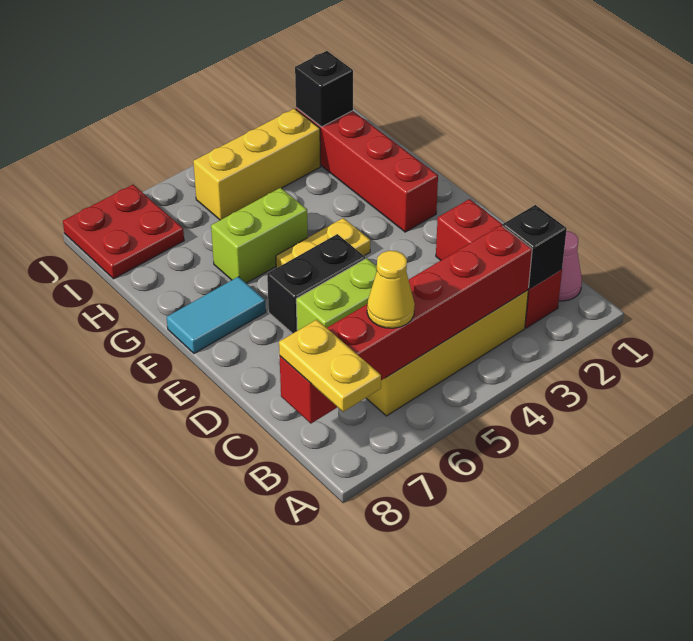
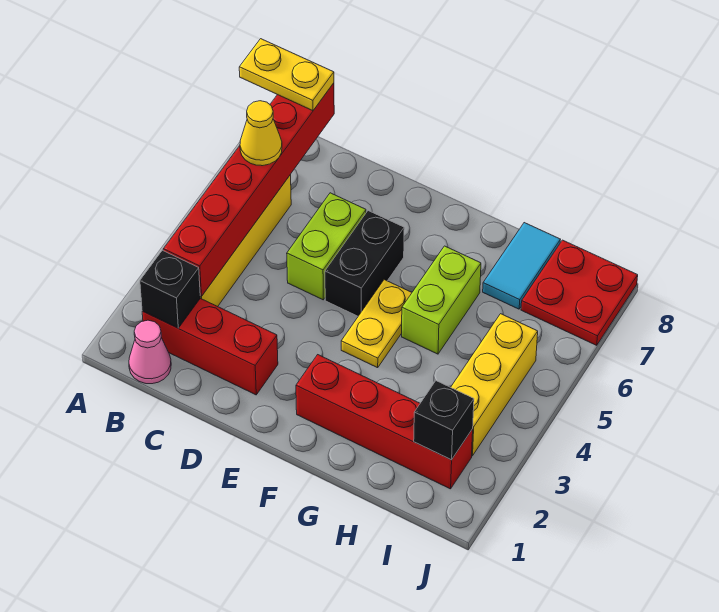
cyan tile F7:F8 level 1 -> cyan tile H7:H8 level 1

